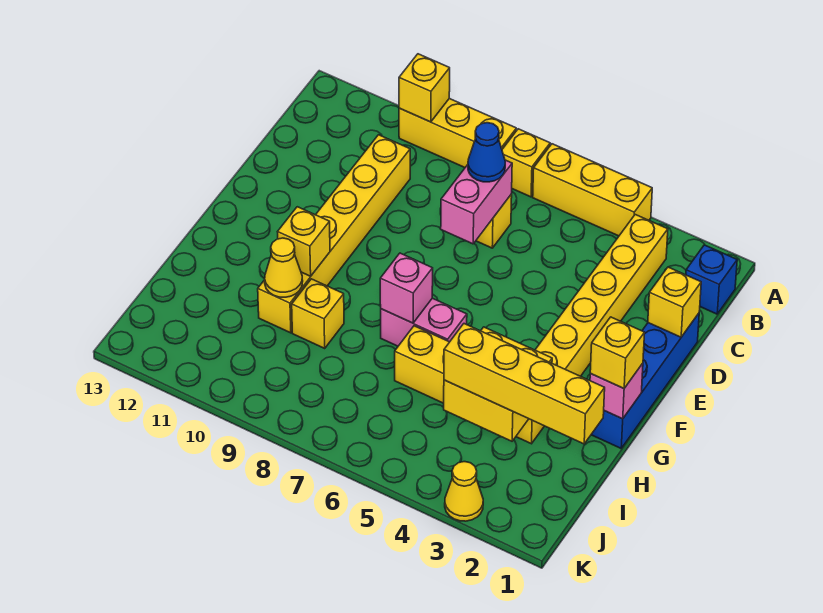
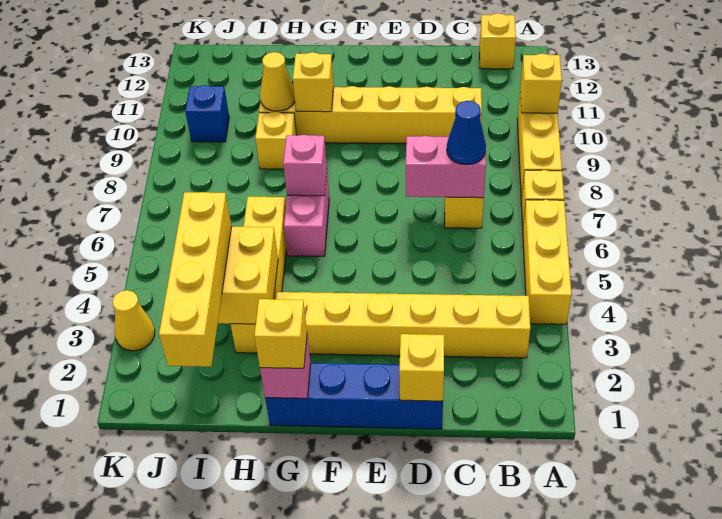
blue brick B1 level 1 -> blue brick J10 level 1
none -> yellow brick B13 level 1

